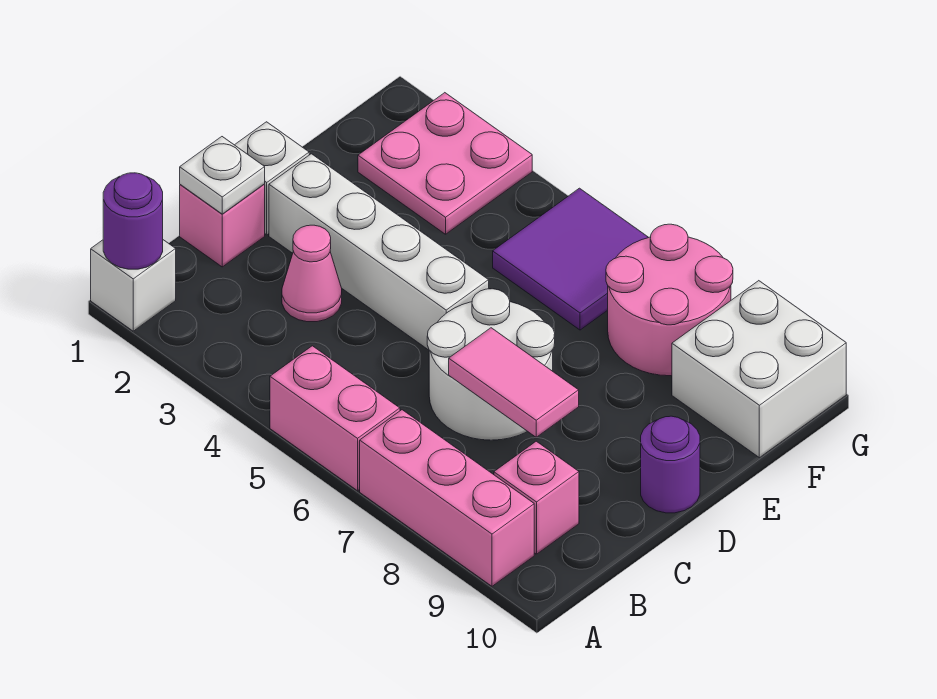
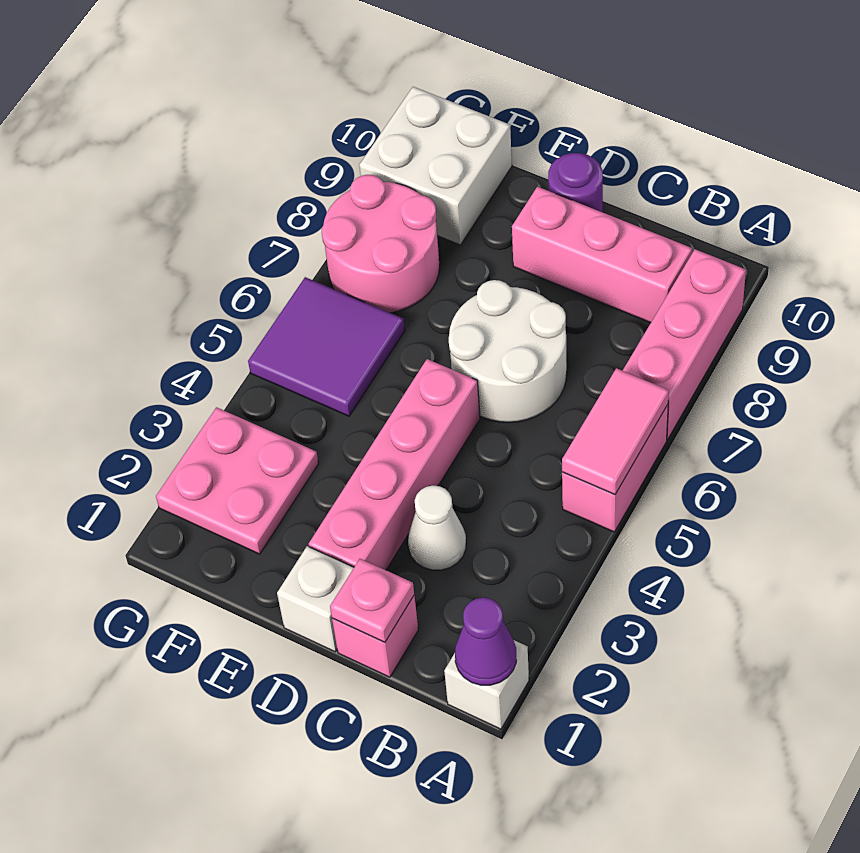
purple round brick A1 level 2 -> purple cone A1 level 2
pink brick B9 level 1 -> pink brick B9:D9 level 1
white plate C1 level 2 -> pink plate C1 level 2
pink cone C3 level 1 -> white cone C3 level 1
pink tile C7:C8 level 2 -> pink tile A5:A6 level 2
white brick D2:D5 level 1 -> pink brick D2:D5 level 1

